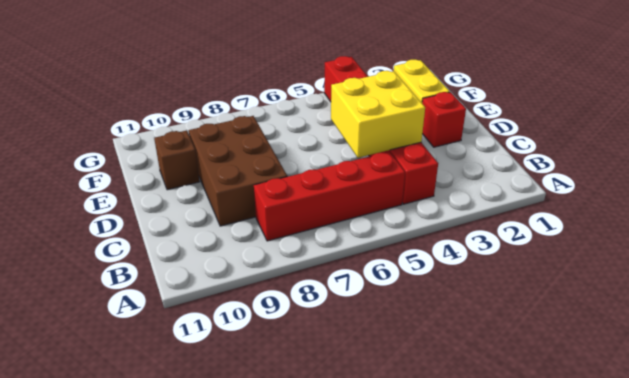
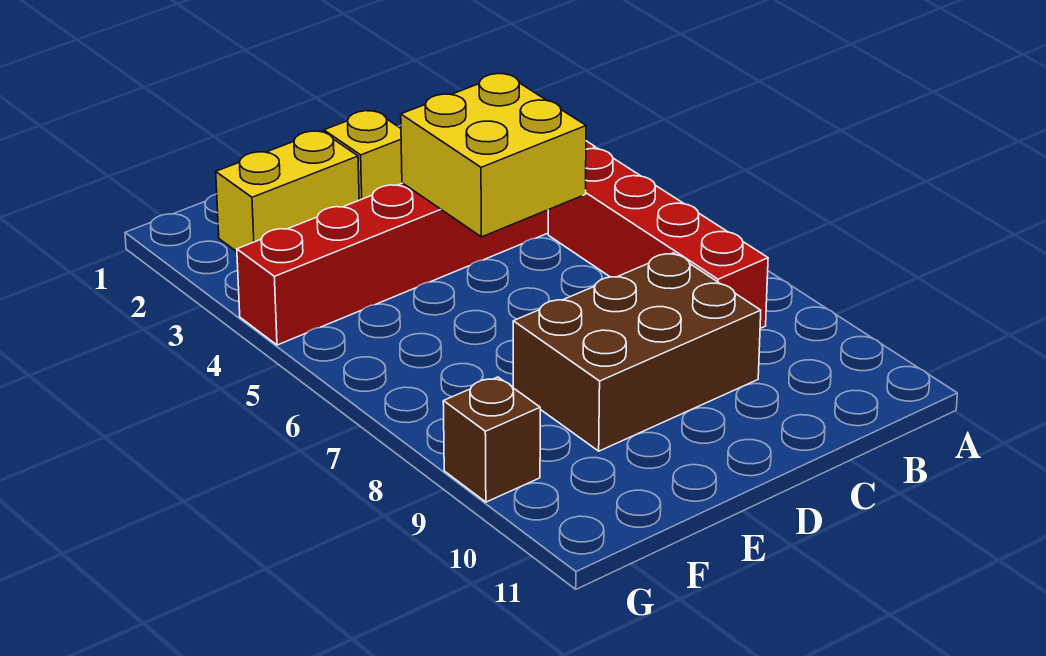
red brick D2 level 1 -> yellow brick D2 level 1
brown brick E10 level 1 -> brown brick G9 level 1

